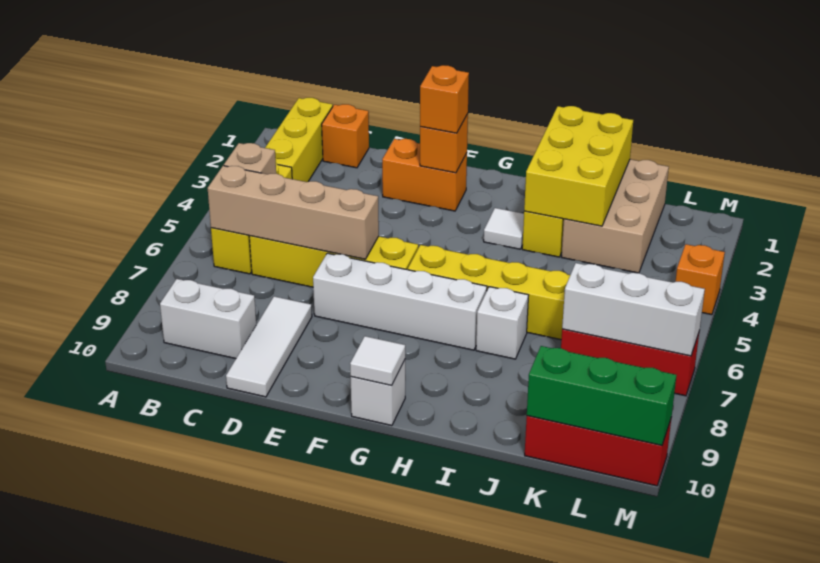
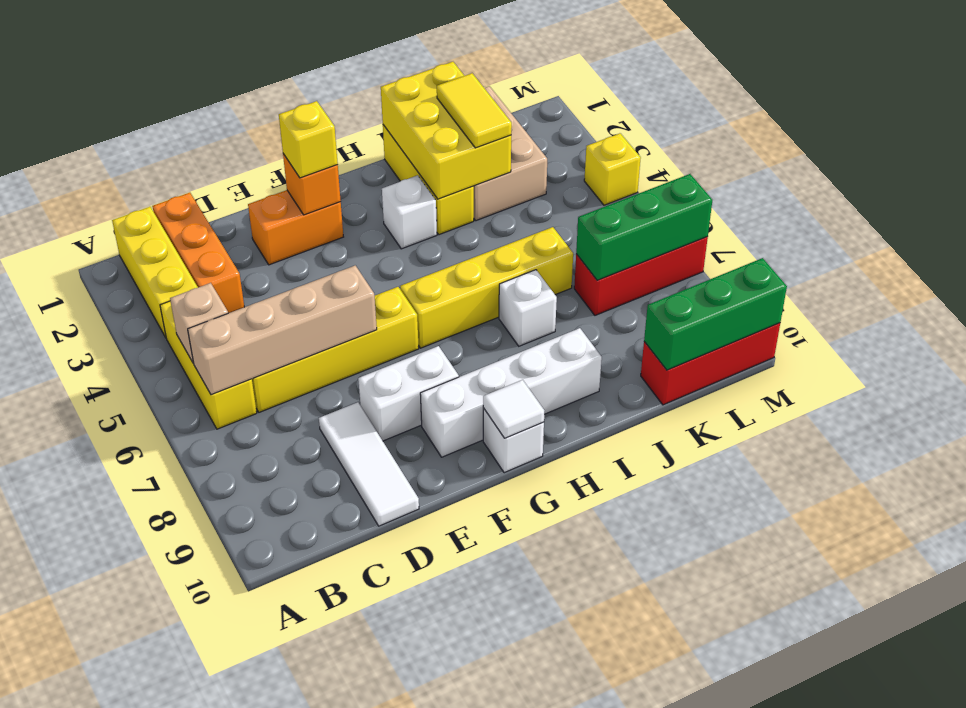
white brick B9:C9 level 1 -> white brick E8:F8 level 1
orange brick C1 level 1 -> orange brick C1:C3 level 1
white brick E7:H7 level 1 -> white brick F9:I9 level 1
orange brick F2 level 3 -> yellow brick F2 level 3
white tile H3 level 1 -> white brick H3 level 1
none -> yellow tile J2:J3 level 3
white brick K7:M7 level 2 -> green brick K7:M7 level 2
orange brick M4 level 1 -> yellow brick M4 level 1

